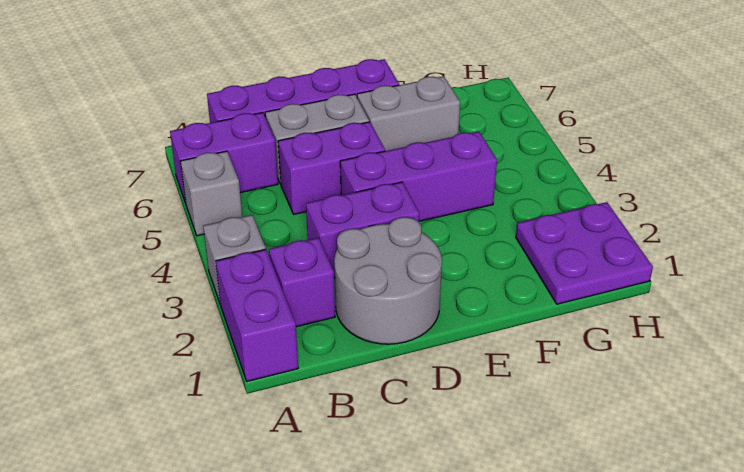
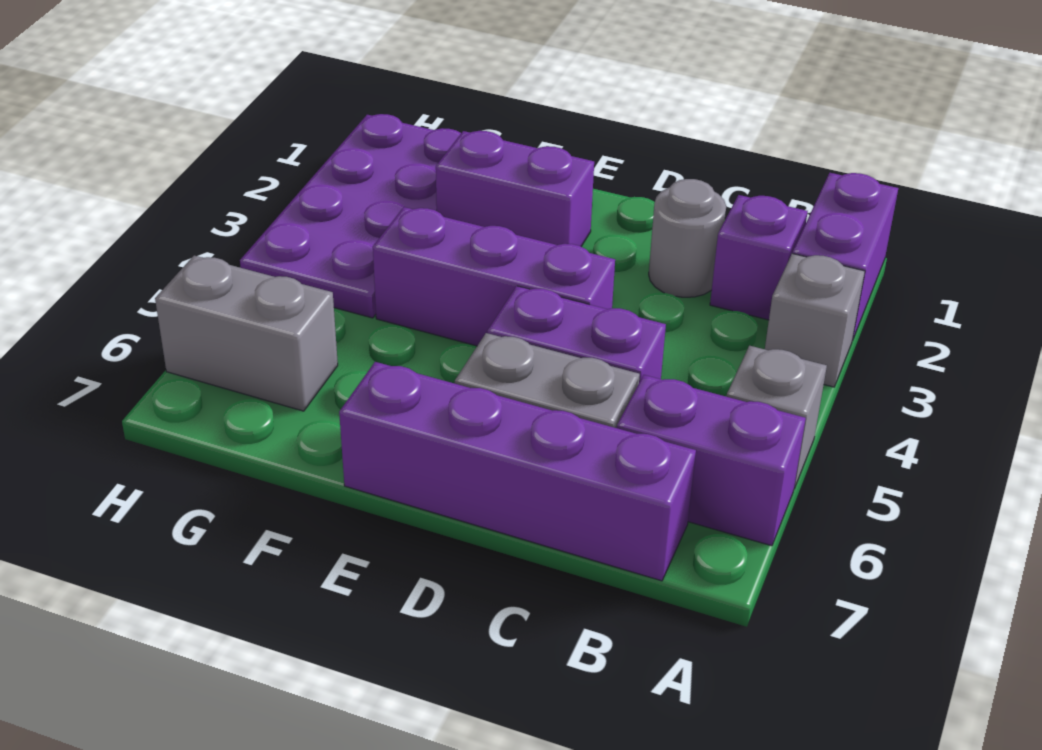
grey round brick C1:D2 level 1 -> grey round brick C2 level 1
purple brick C3:D3 level 1 -> purple brick E2:F2 level 1
grey brick E6:F6 level 1 -> grey brick G6:H6 level 1
purple plate G1:H2 level 1 -> purple plate G1:H4 level 1

